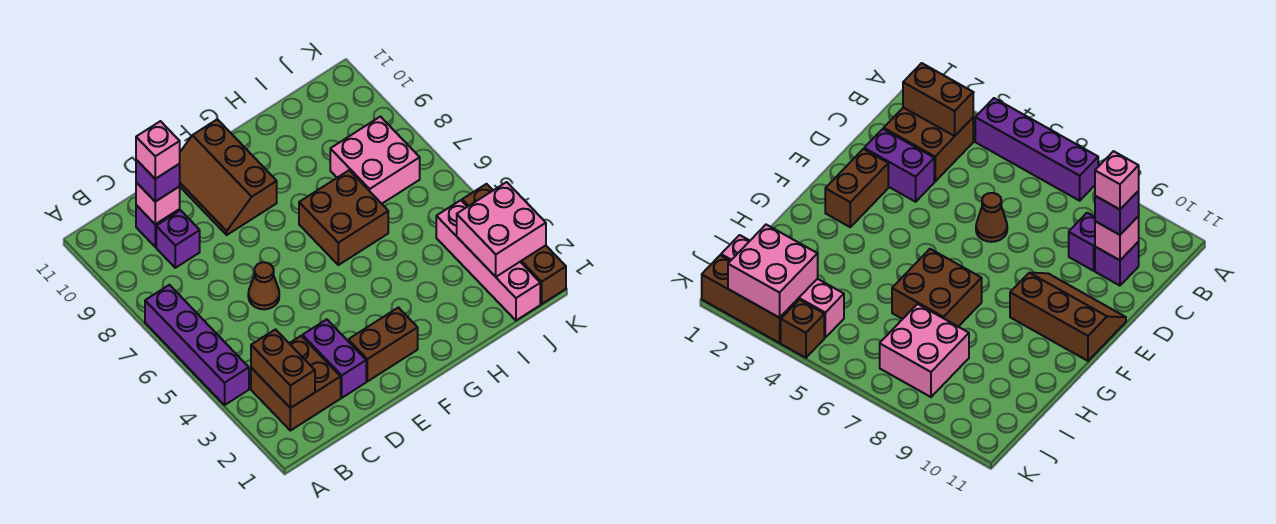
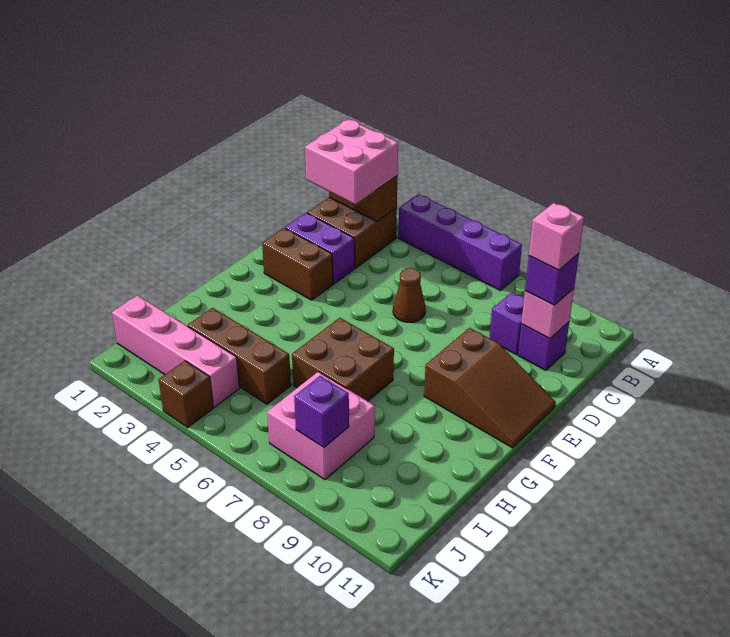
brown brick E2:F2 level 1 -> brown brick E2:E3 level 1
brown slope E9:F11 level 1 top F -> brown slope E9:F11 level 1 top 9
pink brick J2:K3 level 2 -> pink brick B2:C3 level 3
none -> purple brick J8 level 2
brown brick K1:K3 level 1 -> brown brick I3:I5 level 1

